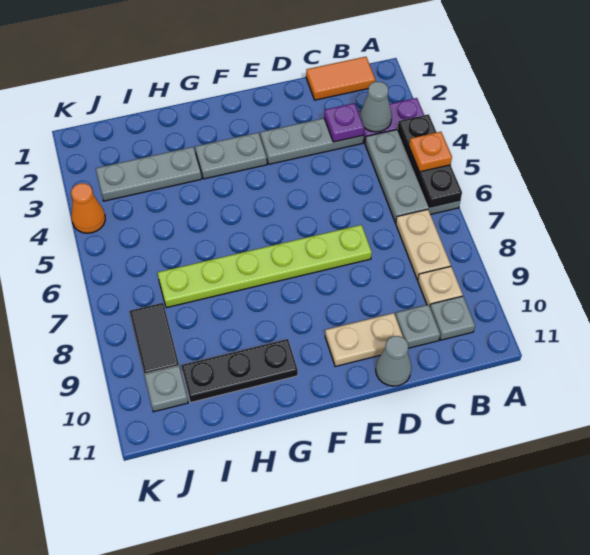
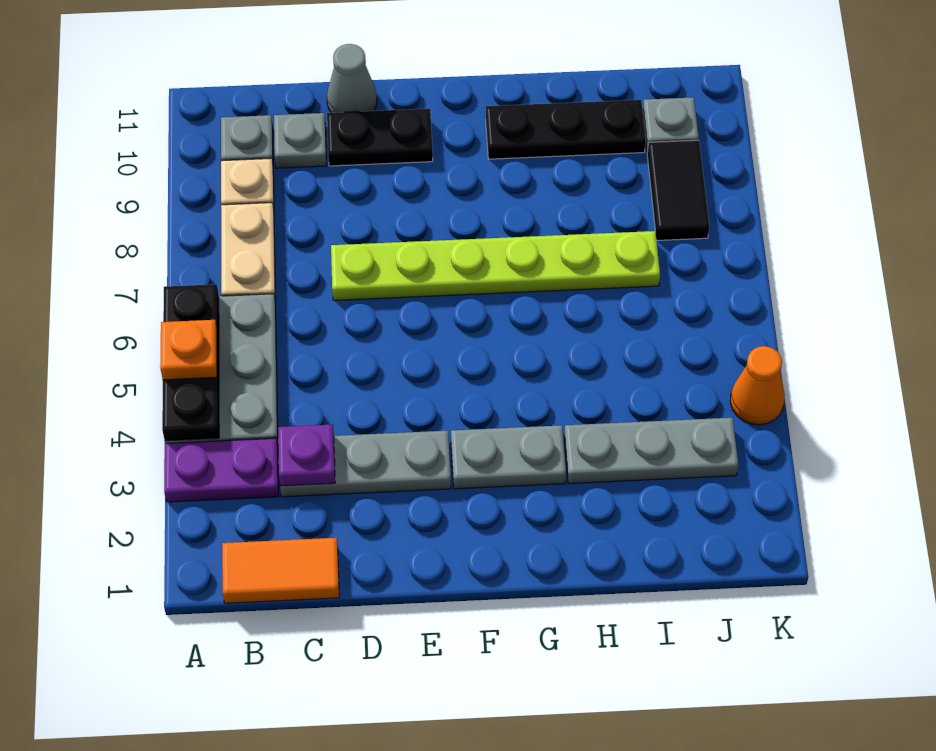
grey cone B3 level 2 -> none
tan plate D10:E10 level 1 -> black plate D10:E10 level 1

